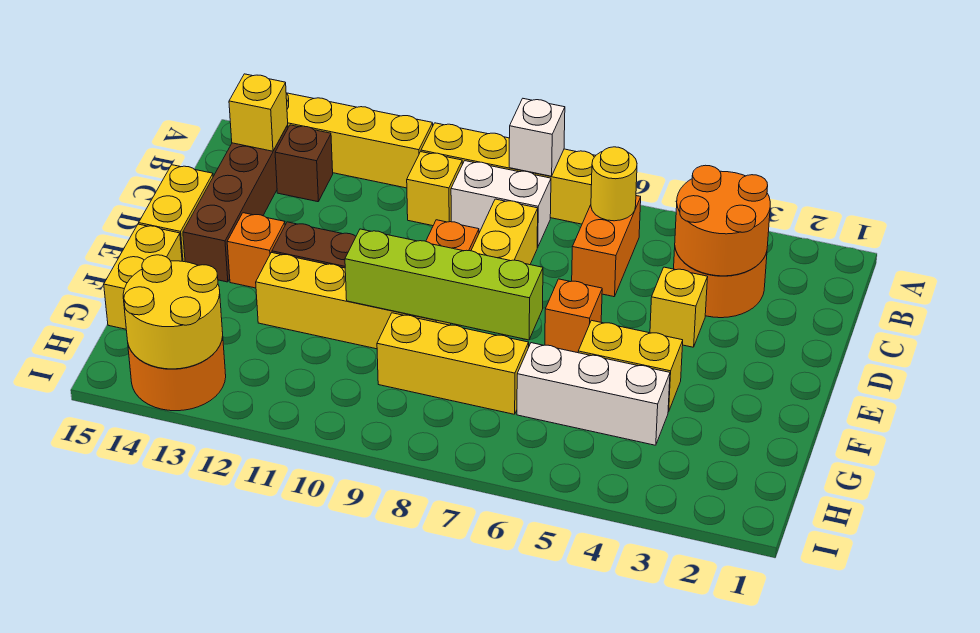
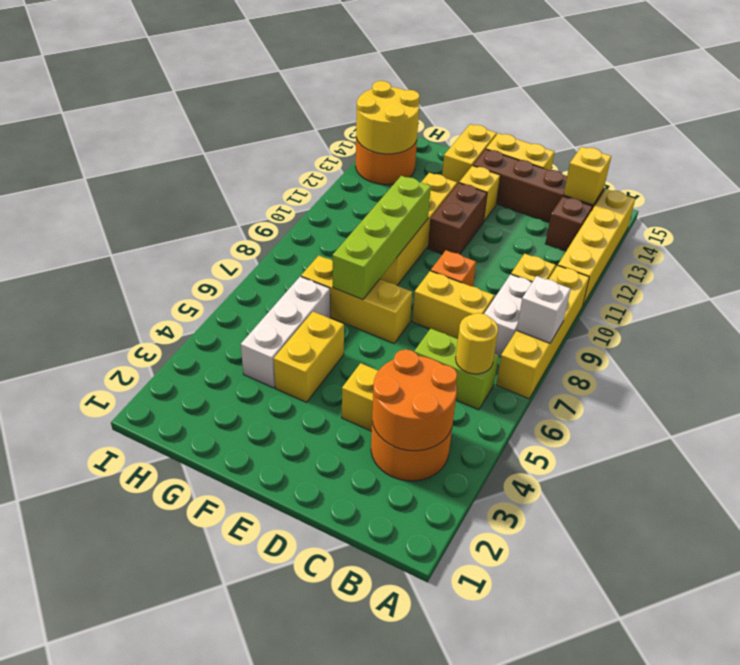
orange brick B6:C6 level 1 -> lime brick B6:C6 level 1
orange brick E6 level 1 -> none
orange brick E13 level 1 -> yellow brick E13 level 1
yellow brick F15:G15 level 1 -> yellow brick F14:F15 level 1
yellow brick G7:G9 level 1 -> yellow brick E7:G7 level 1

